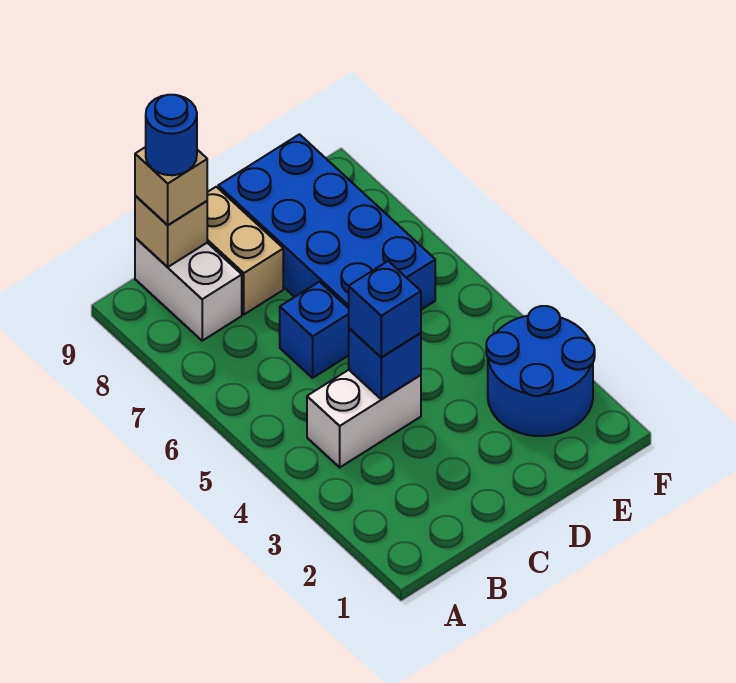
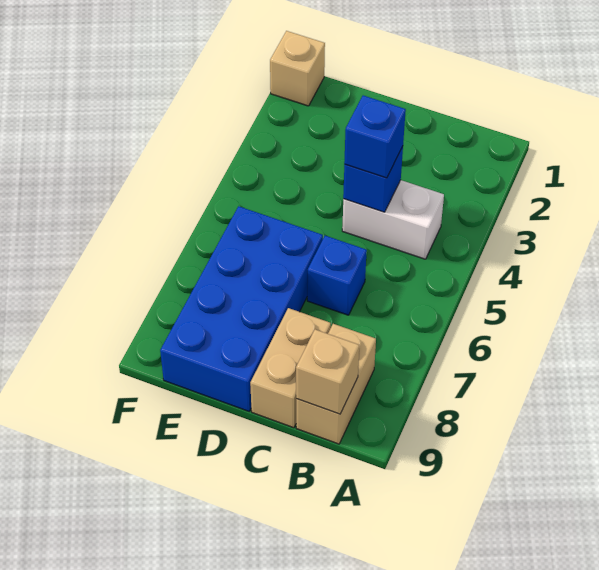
white brick B8:B9 level 1 -> tan brick B8:B9 level 1
tan brick B9 level 3 -> tan brick F1 level 1
blue round brick B9 level 4 -> none
blue round brick E2:F3 level 1 -> none

